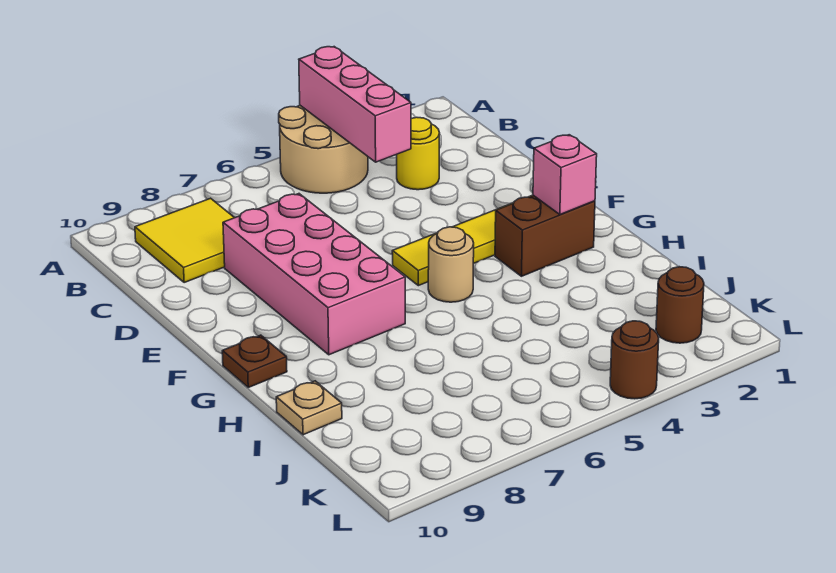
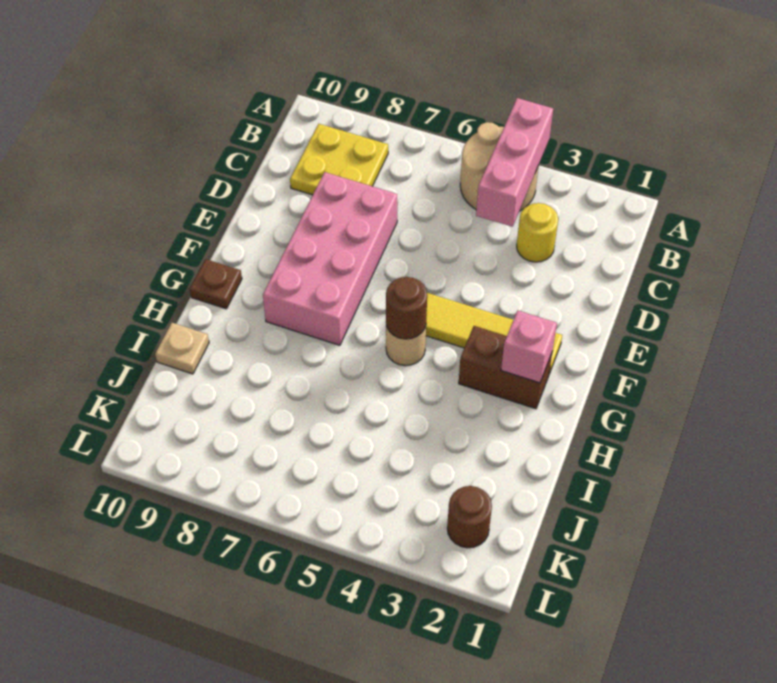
yellow tile B8:C9 level 1 -> yellow plate B8:C9 level 1
brown round brick L4 level 1 -> brown round brick G5 level 2

